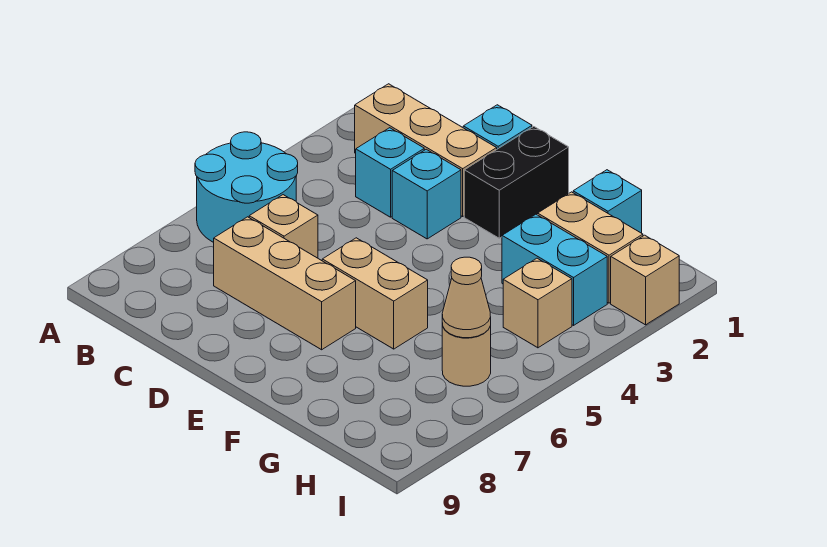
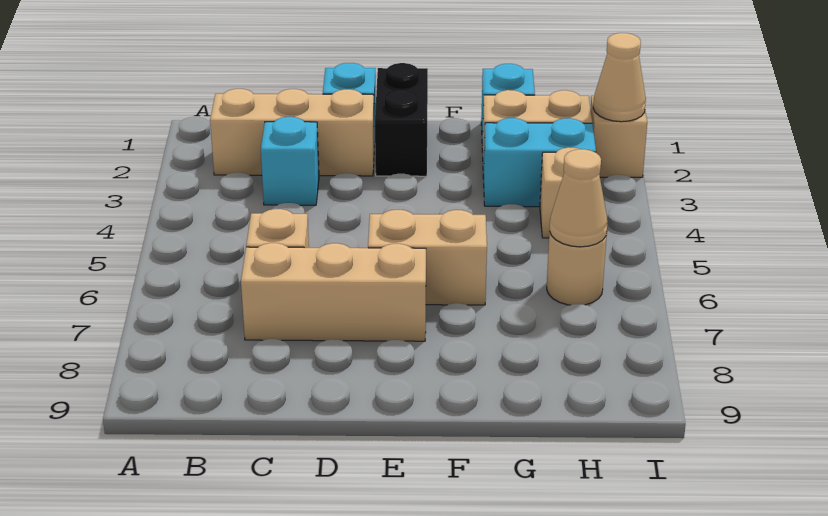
cyan round brick A5:B6 level 1 -> none
cyan brick D3 level 1 -> none
none -> tan cone I2 level 2

